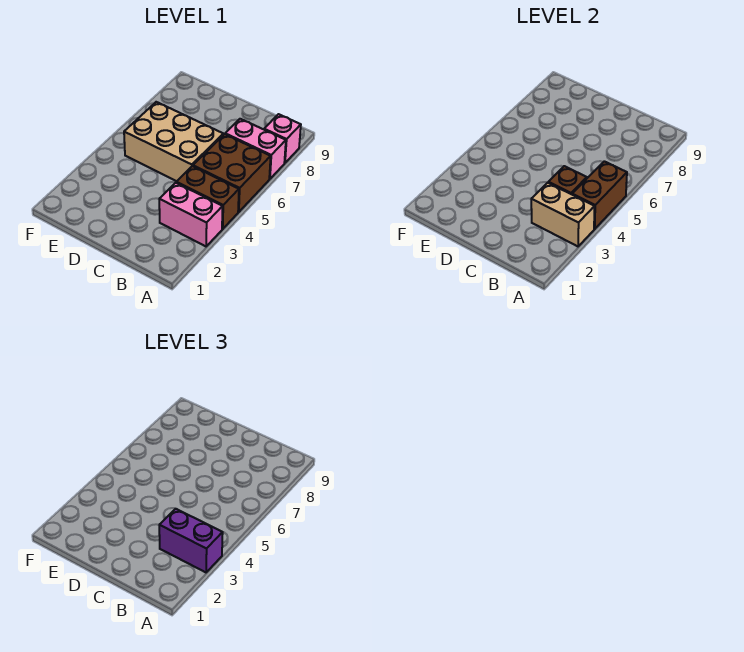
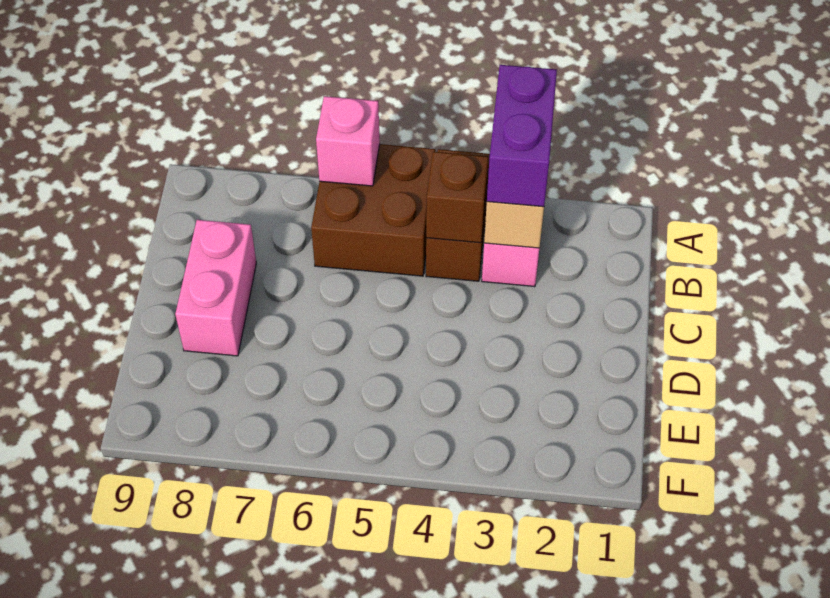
brown brick A4:A5 level 2 -> none
pink brick A7:B7 level 1 -> pink brick C8:D8 level 1
pink brick A8 level 1 -> pink brick A6 level 2
tan brick C5:E6 level 1 -> none

